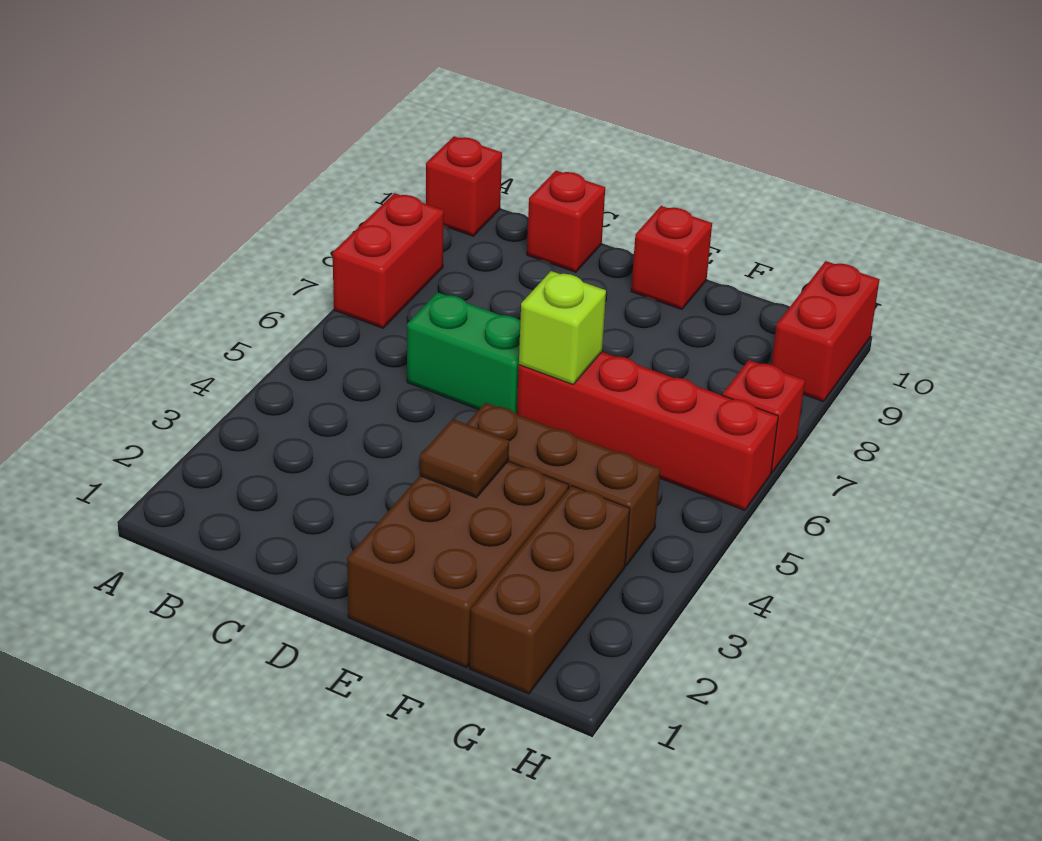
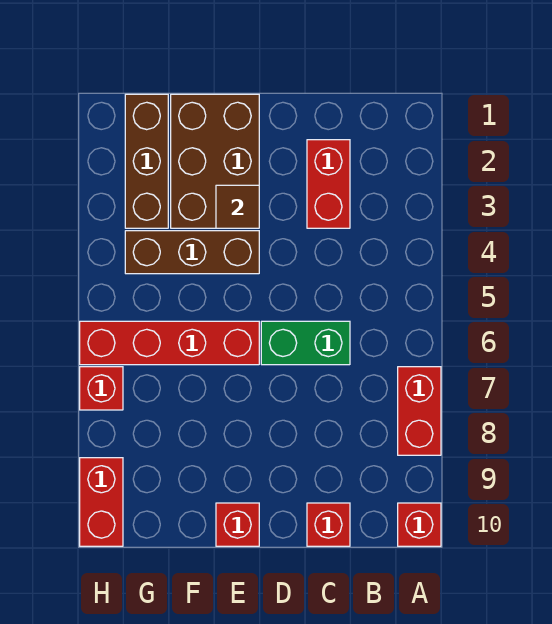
none -> red brick C2:C3 level 1
lime brick E6 level 2 -> none

